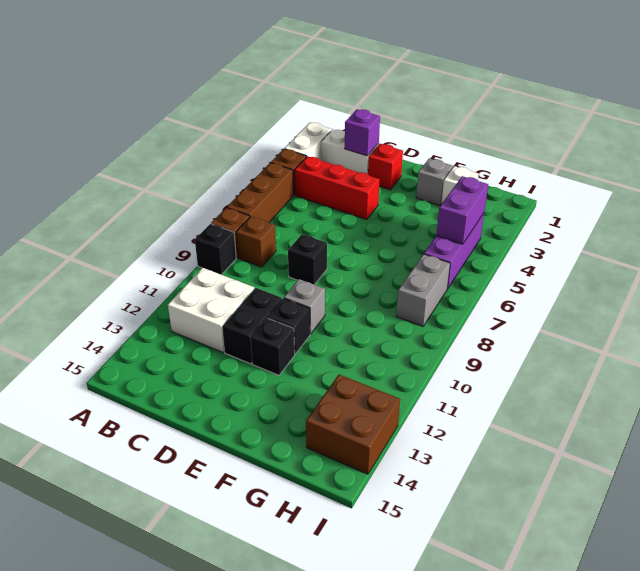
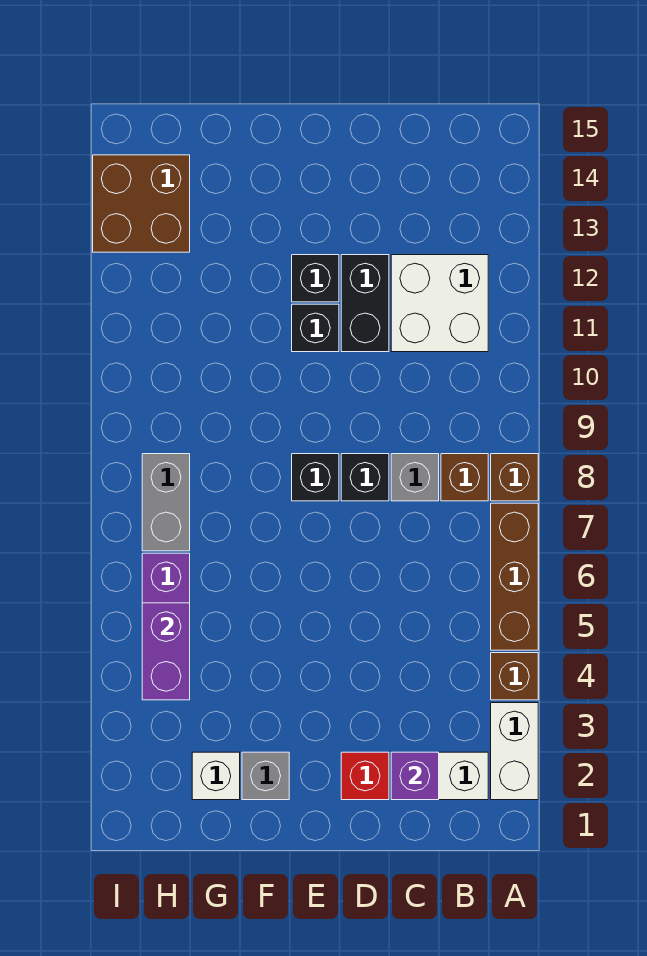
black brick A9 level 1 -> black brick E8 level 1
red brick B4:D4 level 1 -> none
grey brick E10 level 1 -> grey brick C8 level 1

